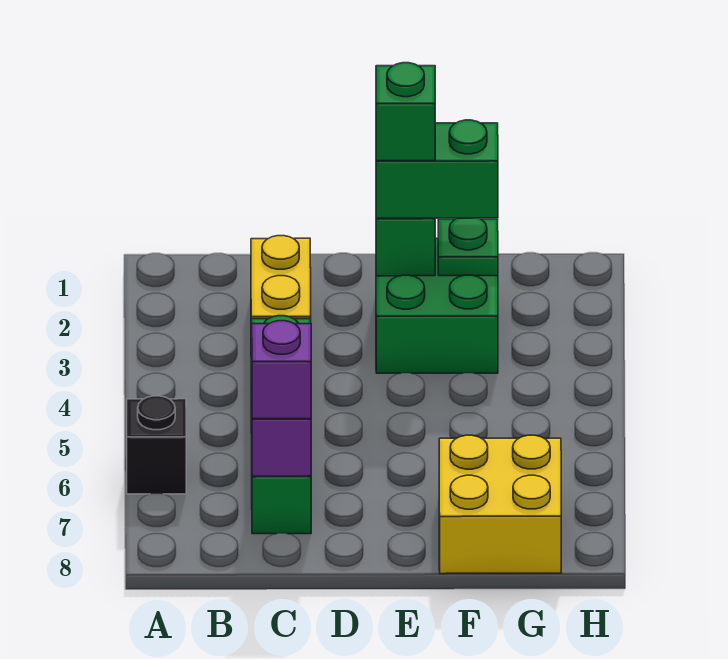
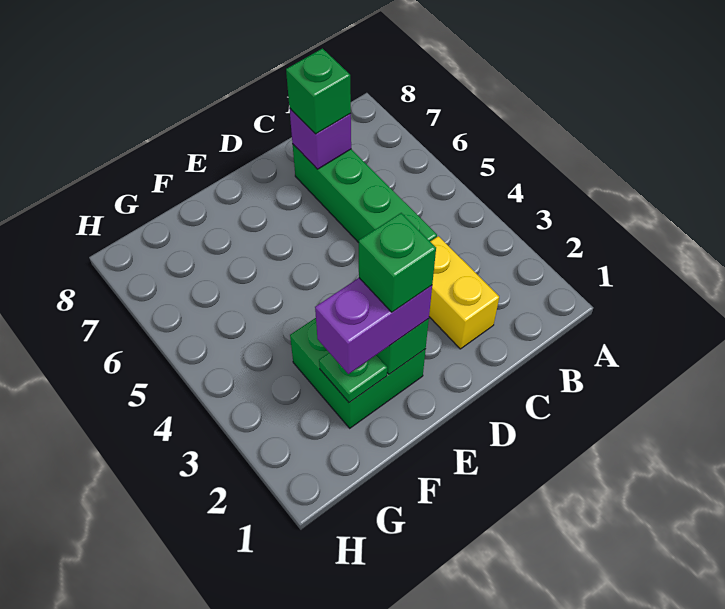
black brick A6 level 1 -> none
purple brick C7 level 3 -> green brick C7 level 3
green brick E2:F2 level 3 -> purple brick E2:F2 level 3
yellow brick F7:G8 level 1 -> none

